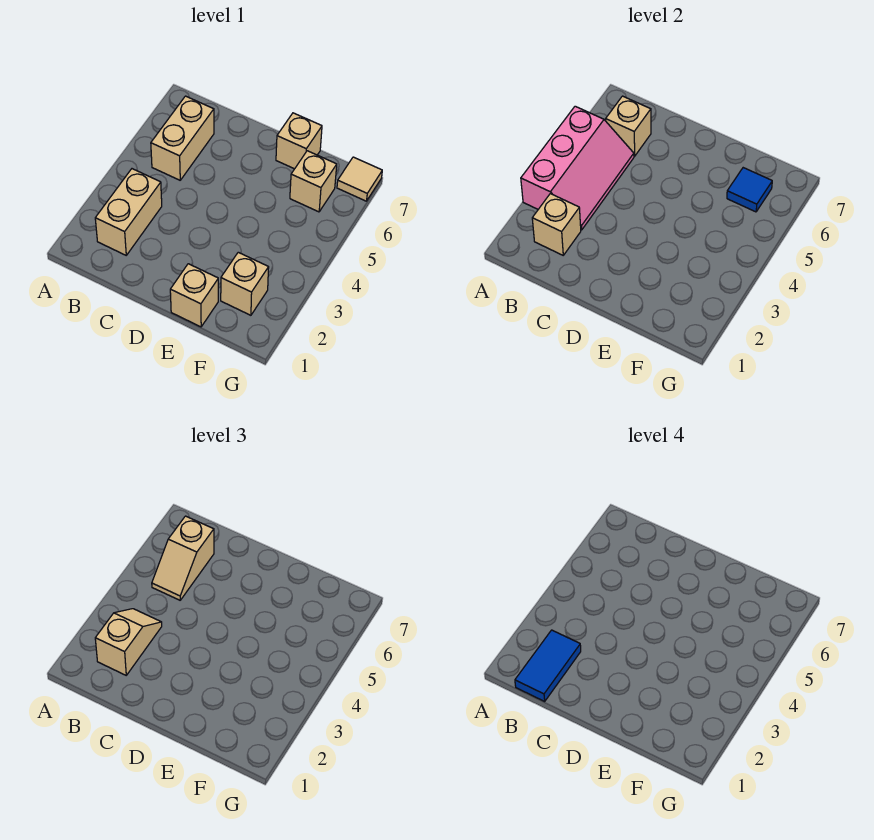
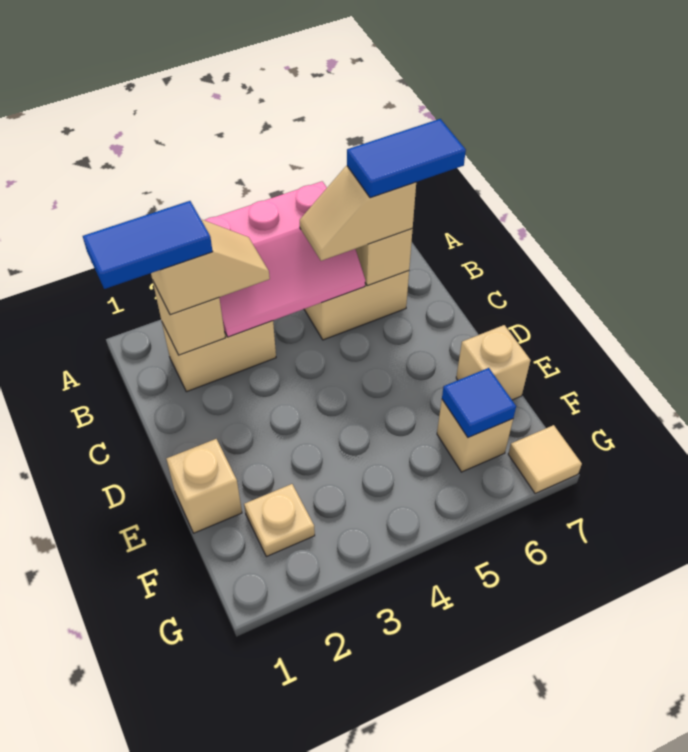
none -> blue tile B6:B7 level 4
tan brick F2 level 1 -> tan plate F2 level 1

